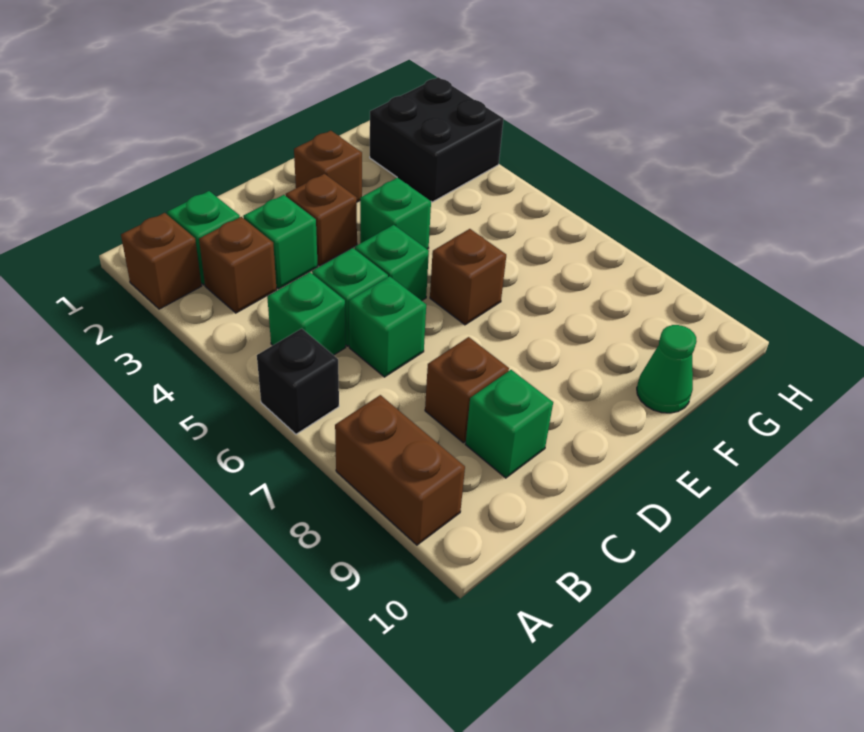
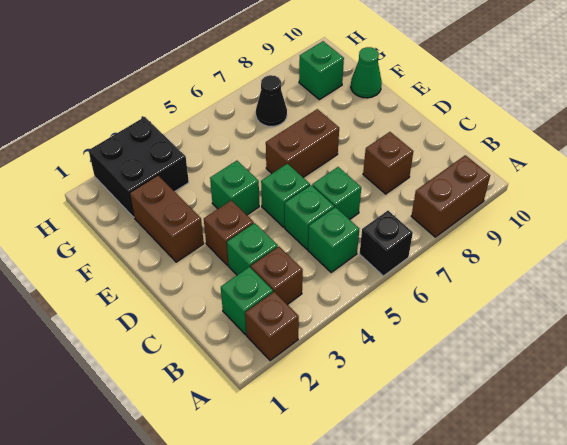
green brick C9 level 1 -> green brick G9 level 1
brown brick E2 level 1 -> brown brick E2:F2 level 1
brown brick E6 level 1 -> brown brick E6:E7 level 1
none -> black cone G7 level 1

